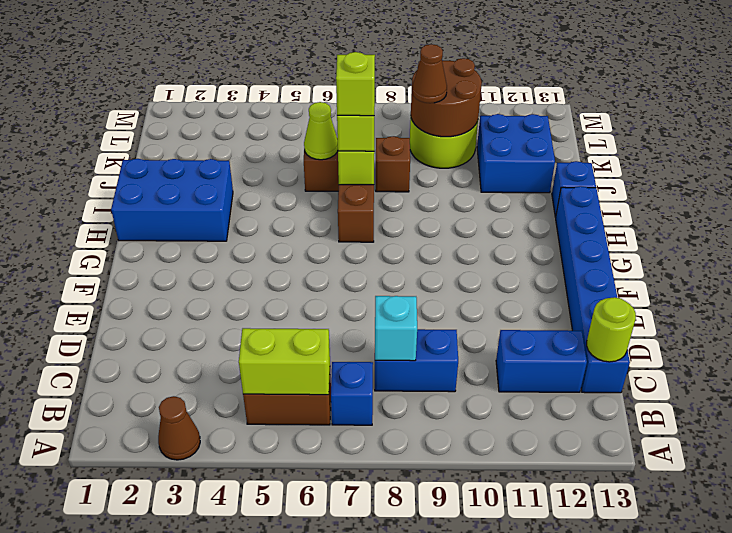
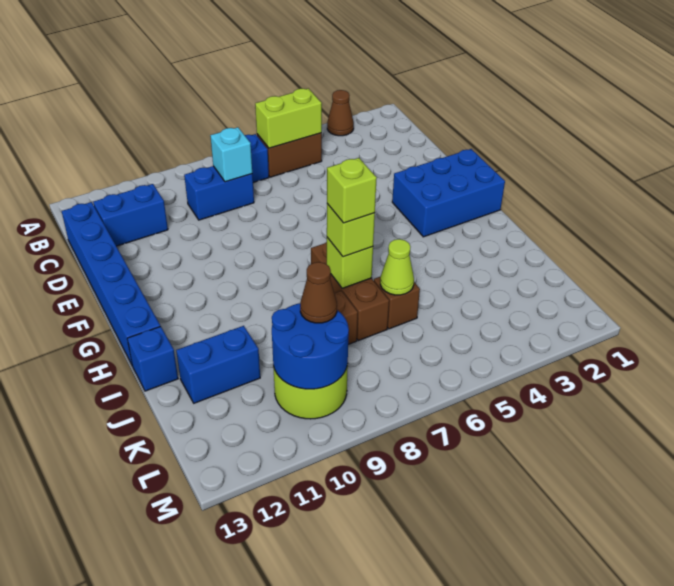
lime round brick C13 level 2 -> none
blue brick H1:I3 level 1 -> blue brick F1:G3 level 1
blue brick J11:K12 level 1 -> blue brick J11:J12 level 1
brown round brick K9:L10 level 2 -> blue round brick K9:L10 level 2

